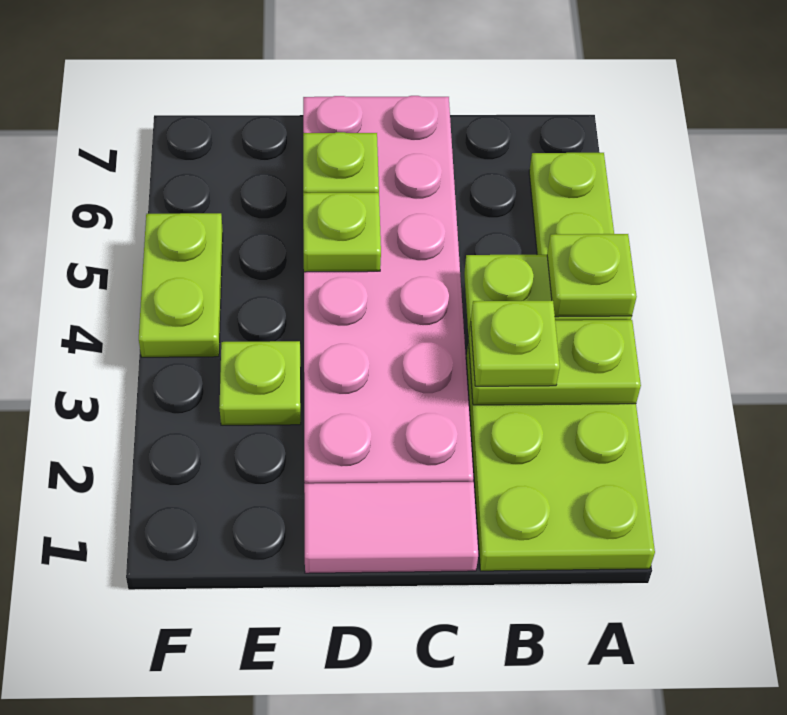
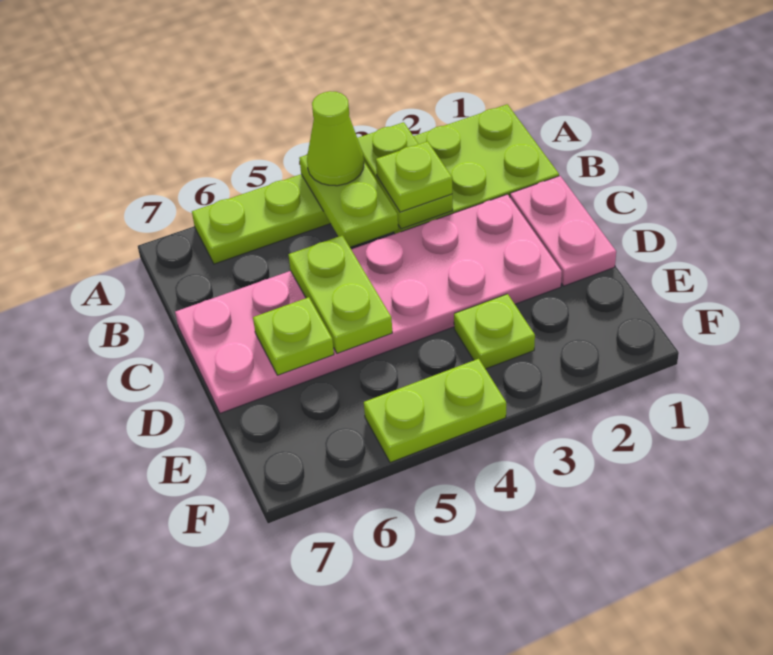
lime plate A4 level 3 -> lime cone A4 level 3
pink tile C1:D1 level 1 -> pink plate C1:D1 level 1
lime plate D5 level 2 -> lime plate C5:D5 level 2

